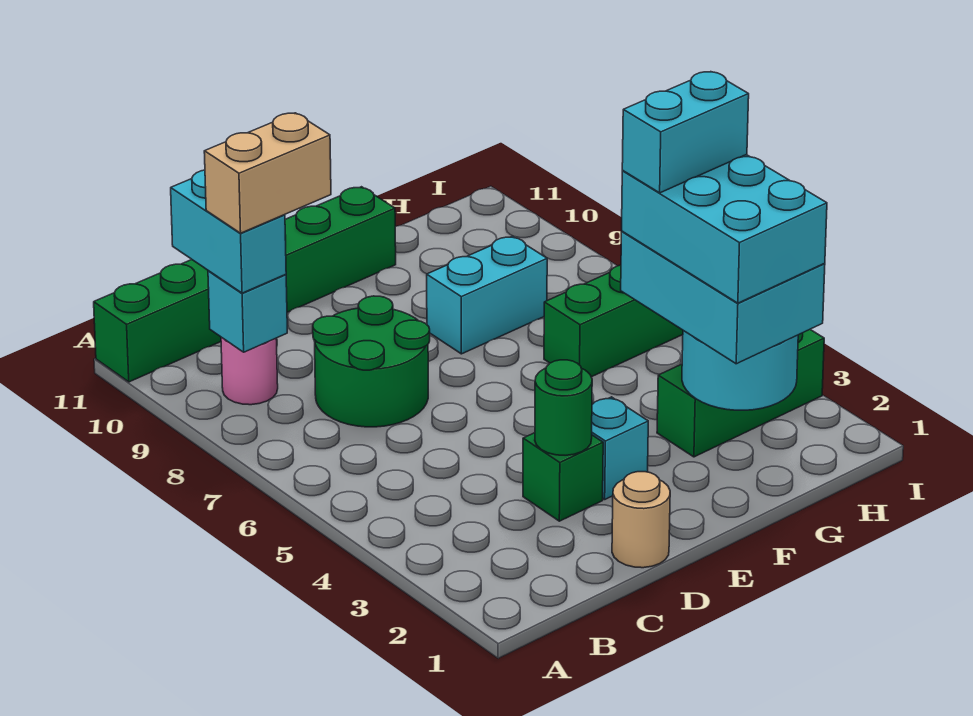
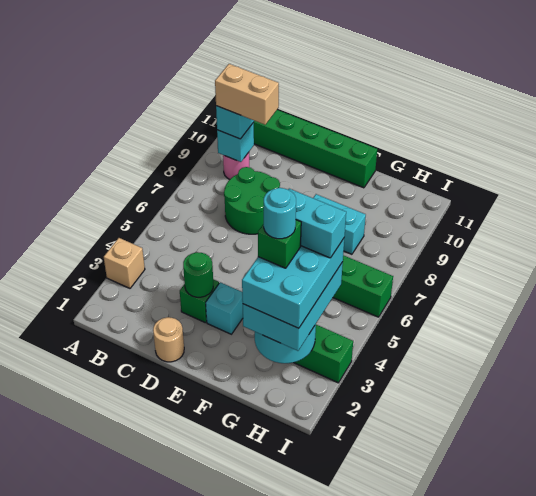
none -> tan brick A3 level 1
none -> green brick G3 level 5
none -> cyan round brick G3 level 6

